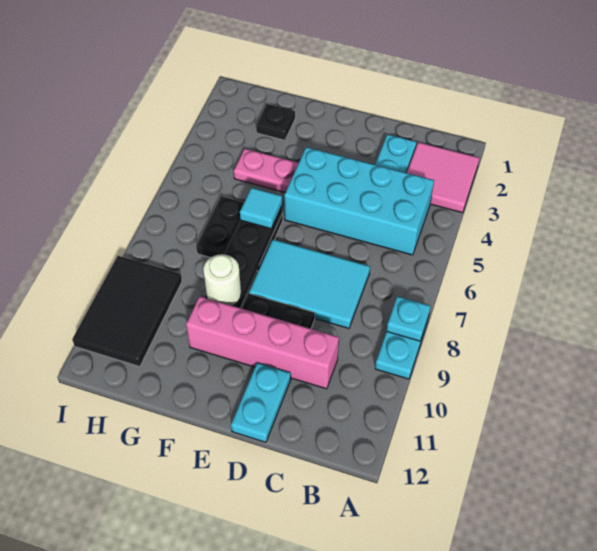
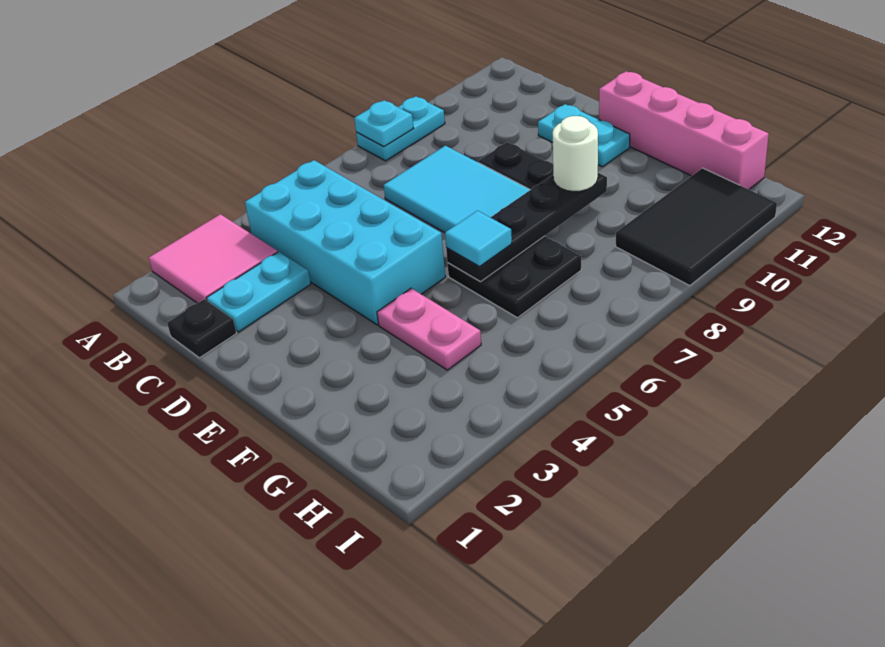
pink brick C10:F10 level 1 -> pink brick E12:H12 level 1
cyan plate D11:D12 level 1 -> cyan plate D11:E11 level 1
black plate G2 level 1 -> black plate C1 level 1

